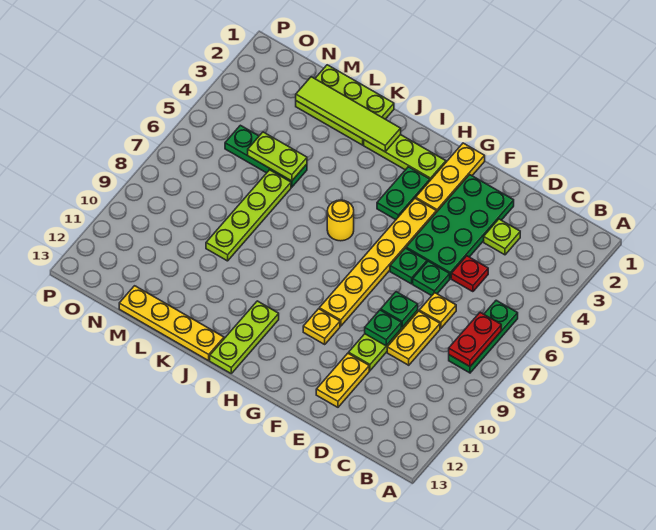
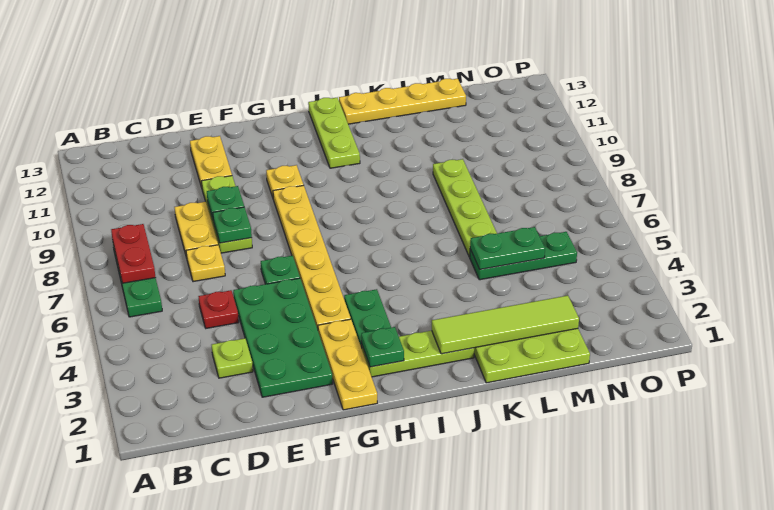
green plate E6 level 1 -> green plate H2 level 2
yellow round brick I6 level 1 -> none
lime plate L5:M5 level 2 -> green plate L5:M5 level 2

